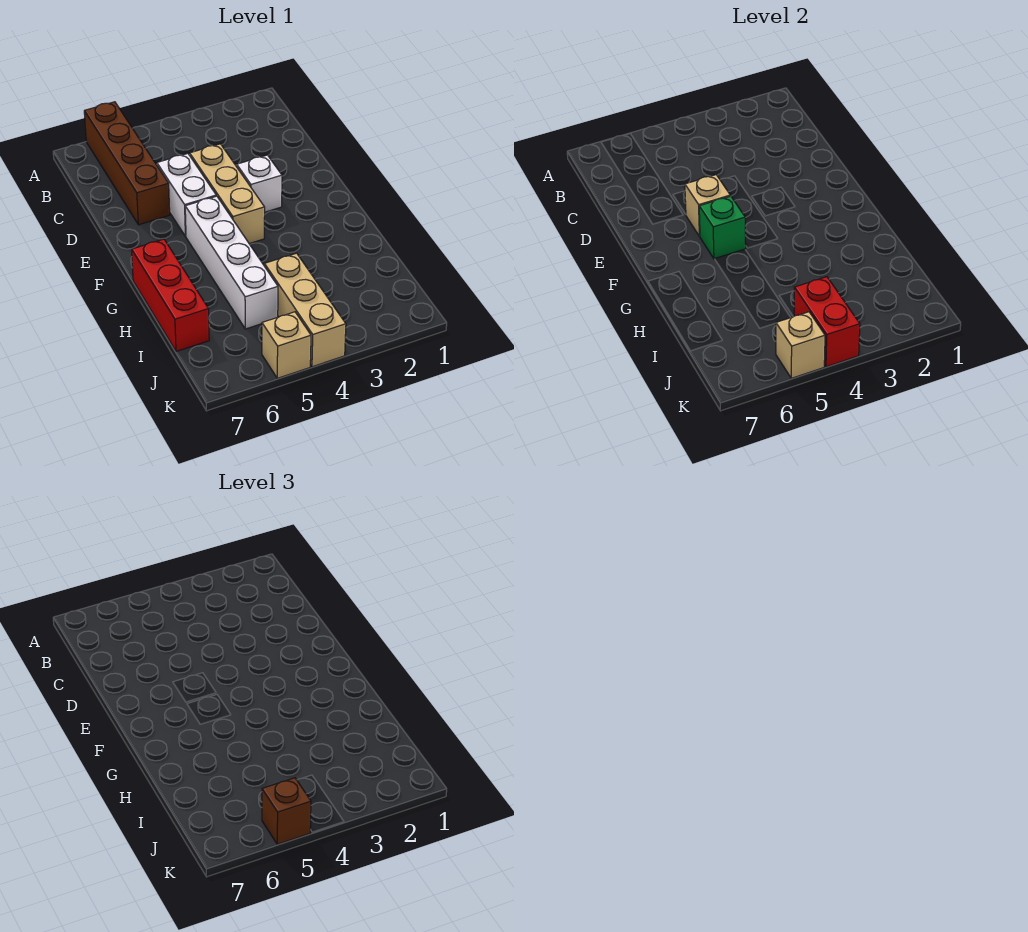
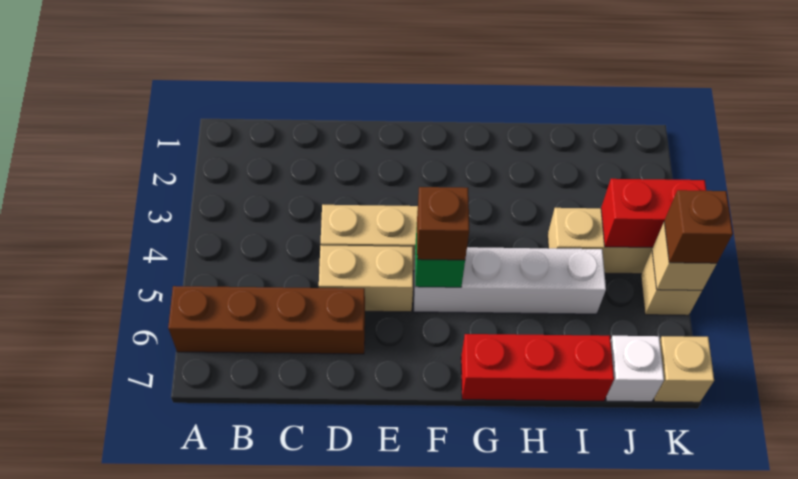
white brick D5:E5 level 1 -> tan brick D5:E5 level 1
white brick E3 level 1 -> white brick J7 level 1
tan brick E5 level 2 -> tan brick K7 level 1
none -> brown brick F5 level 3

